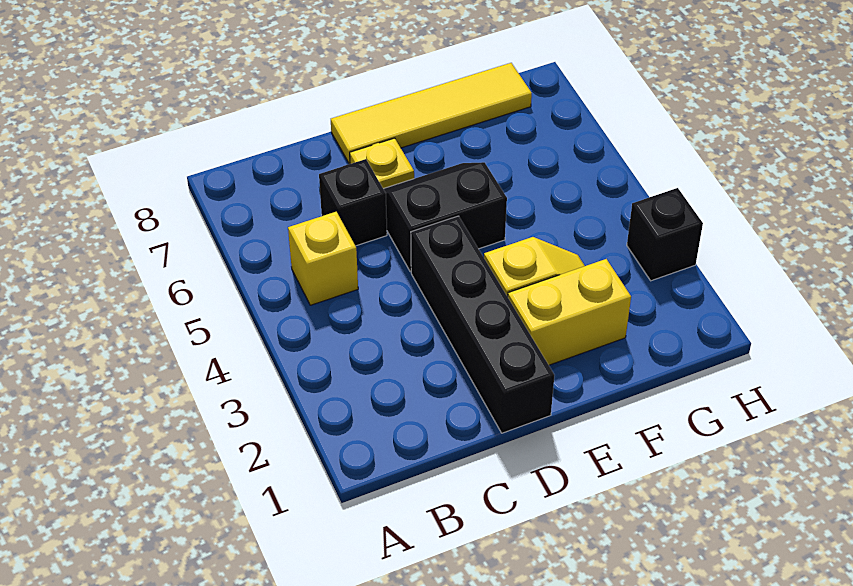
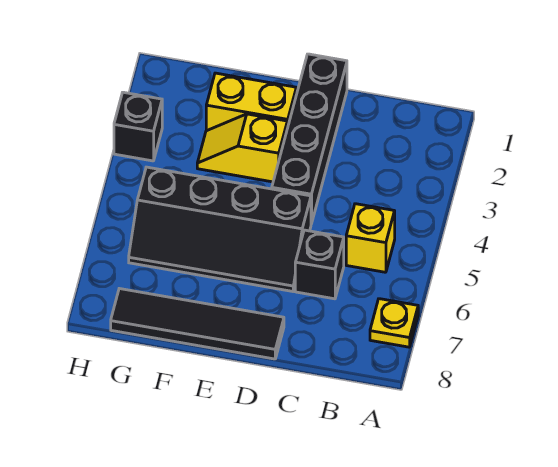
black slope D5:E6 level 1 top 5 -> black slope D5:G6 level 1 top 5
yellow plate D7 level 1 -> yellow plate A7 level 1
yellow tile D8:G8 level 1 -> black tile D8:G8 level 1

